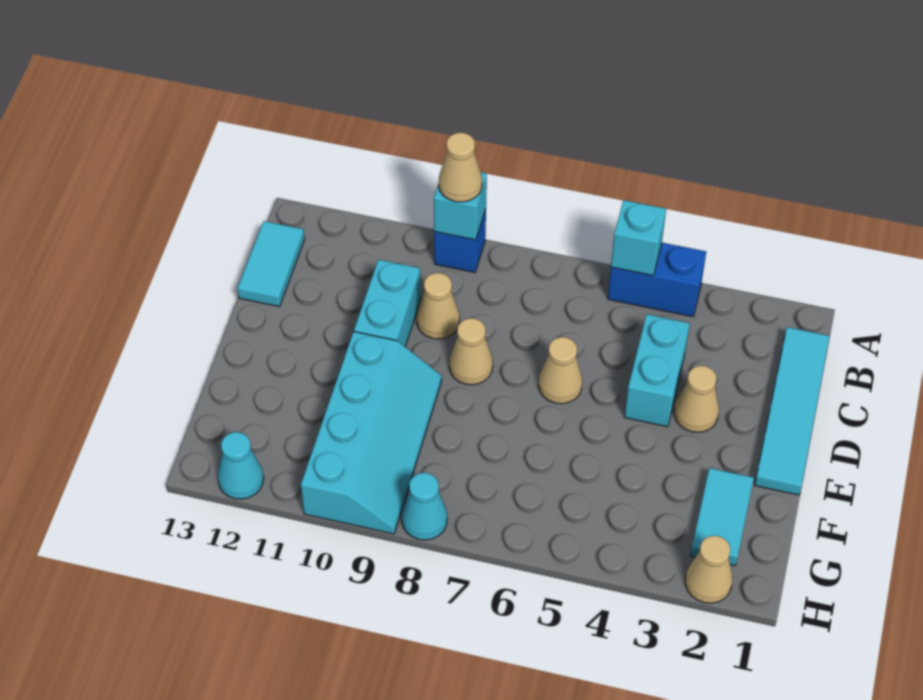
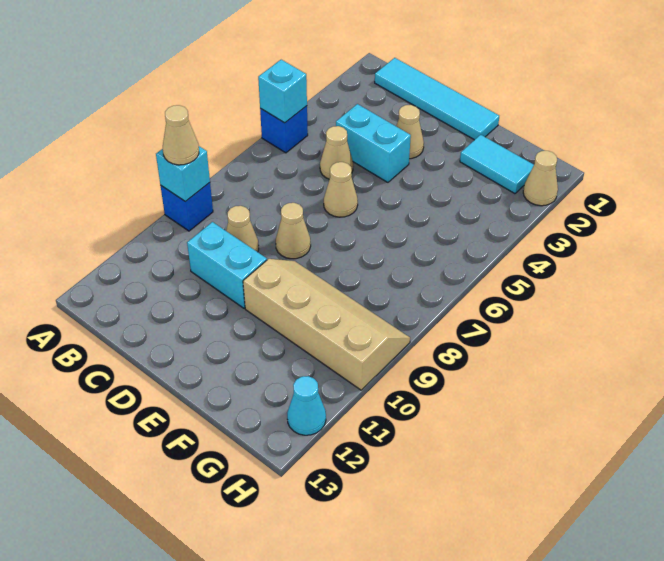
blue brick A4:A5 level 1 -> blue brick A5 level 1
cyan tile B13:C13 level 1 -> none
none -> tan cone C5 level 1
cyan slope E9:H10 level 1 top 10 -> tan slope E9:H10 level 1 top 10
cyan cone H8 level 1 -> none

